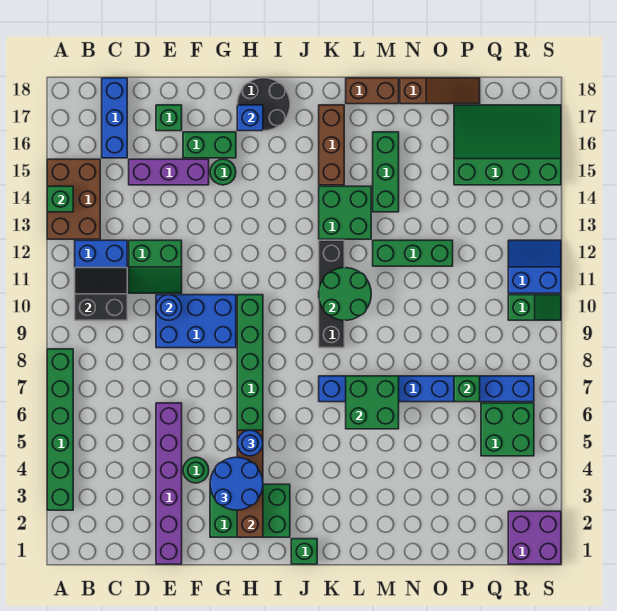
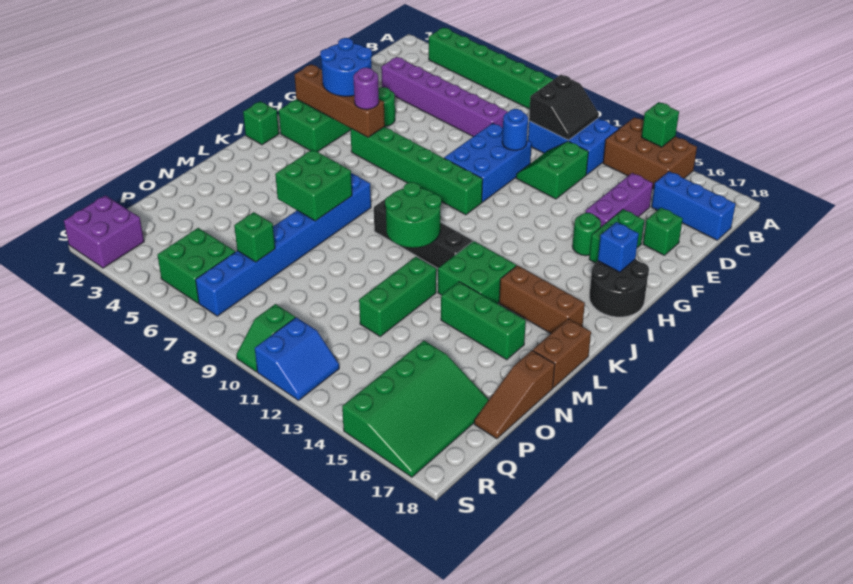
purple brick E1:E6 level 1 -> purple brick D3:D8 level 1
blue round brick H5 level 3 -> purple round brick H5 level 3

